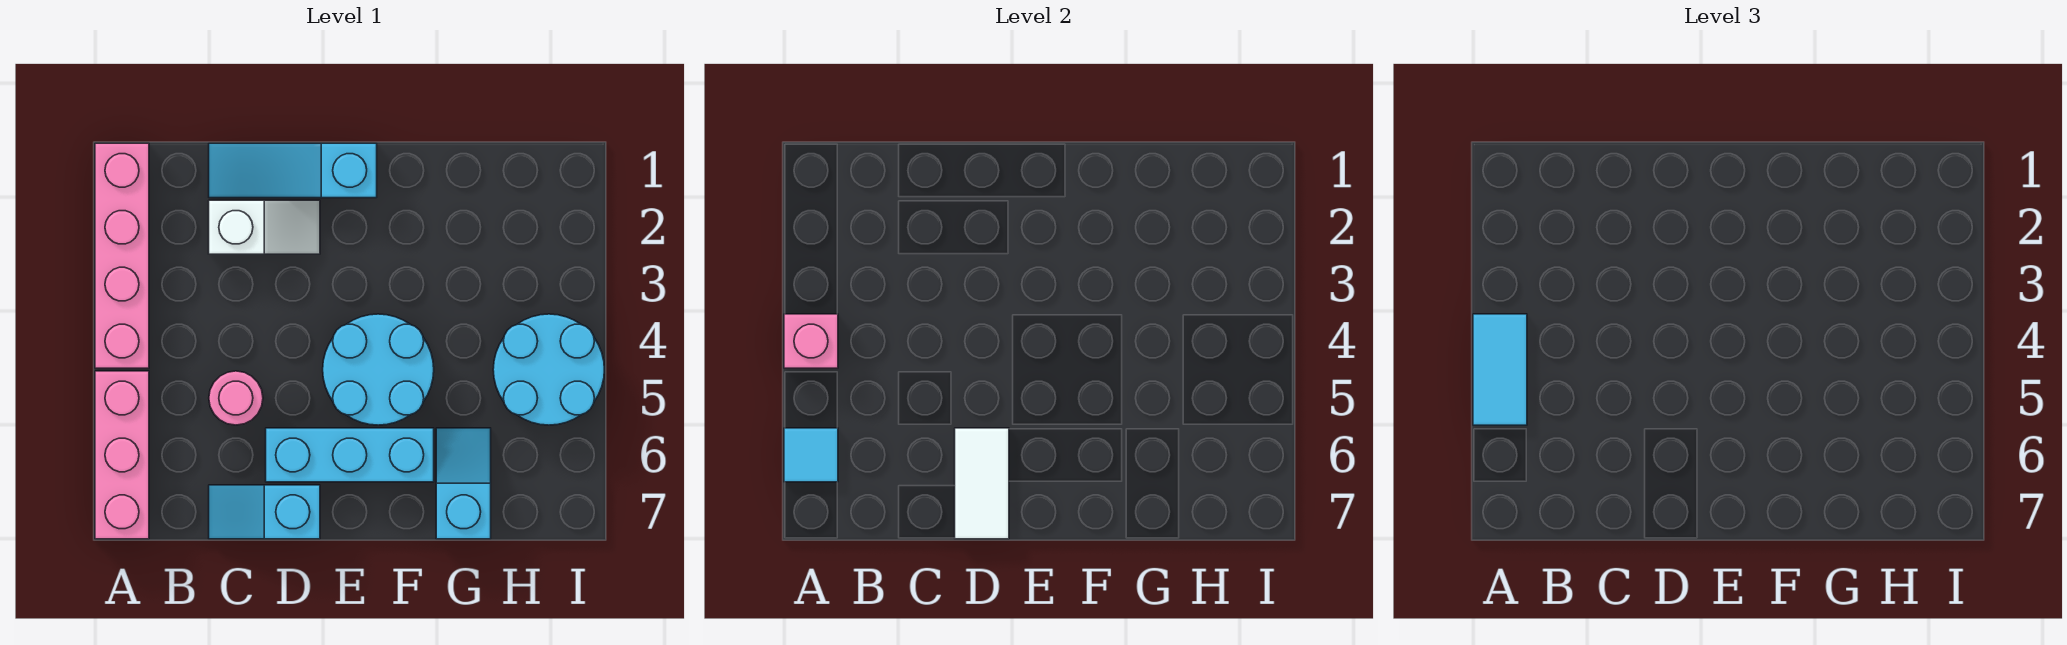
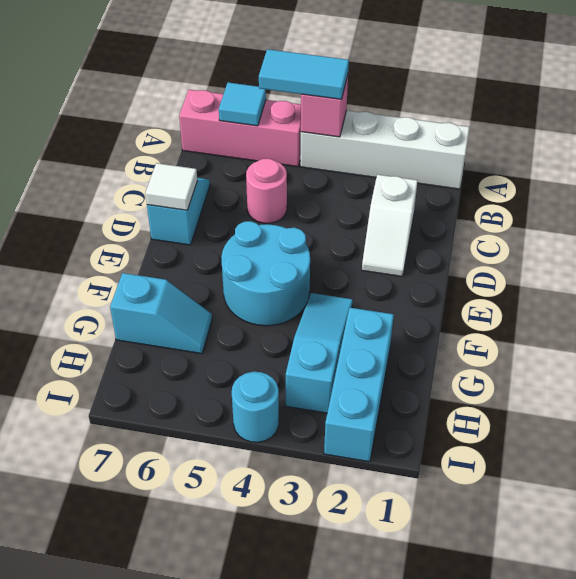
pink brick A1:A4 level 1 -> white brick A1:A4 level 1
cyan slope C1:E1 level 1 top E -> cyan slope F3:H3 level 1 top H
cyan brick D6:F6 level 1 -> cyan brick G2:I2 level 1
white tile D6:D7 level 2 -> white tile D7 level 2
cyan round brick H4:I5 level 1 -> cyan round brick I4 level 1

